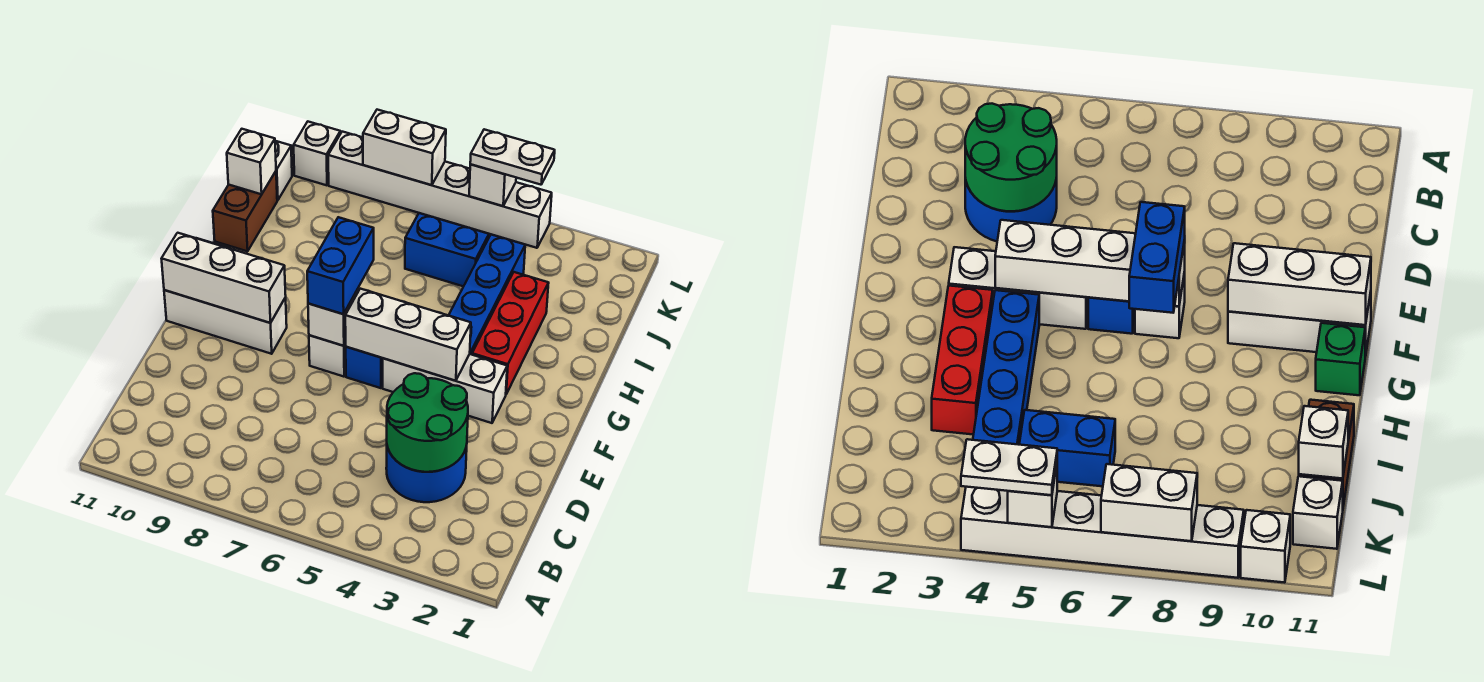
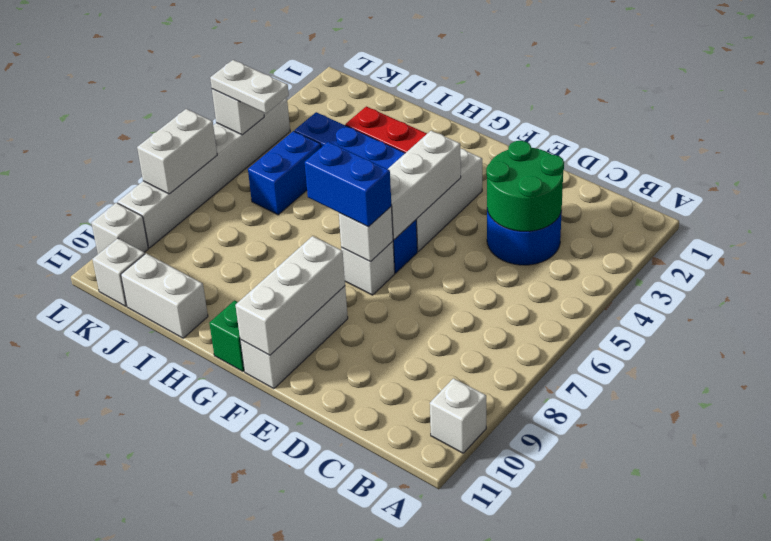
brown brick I11:J11 level 1 -> white brick I11:J11 level 1
white brick J11 level 2 -> white brick A10 level 1
white plate L4:L5 level 3 -> white plate K5:L5 level 3

